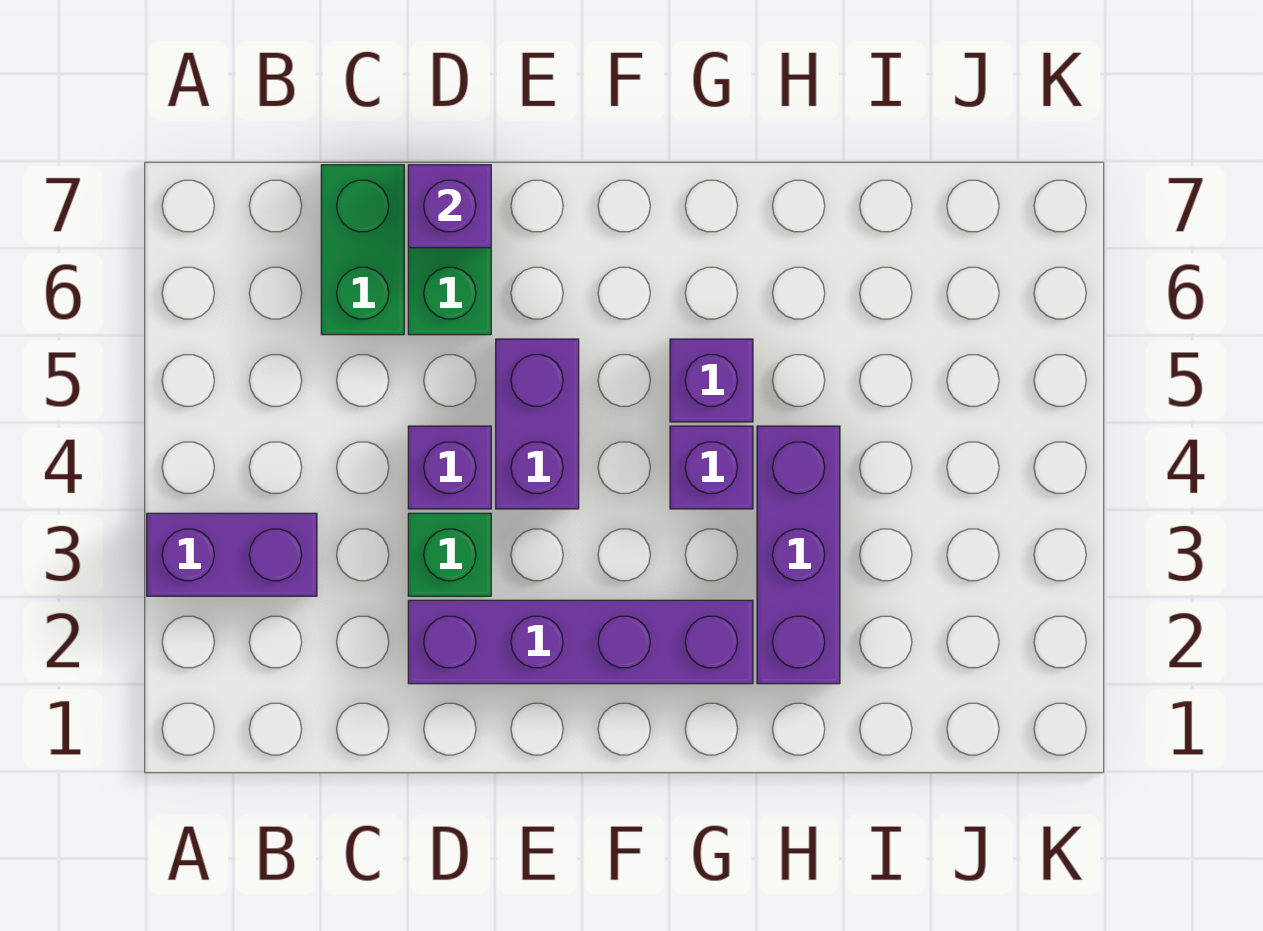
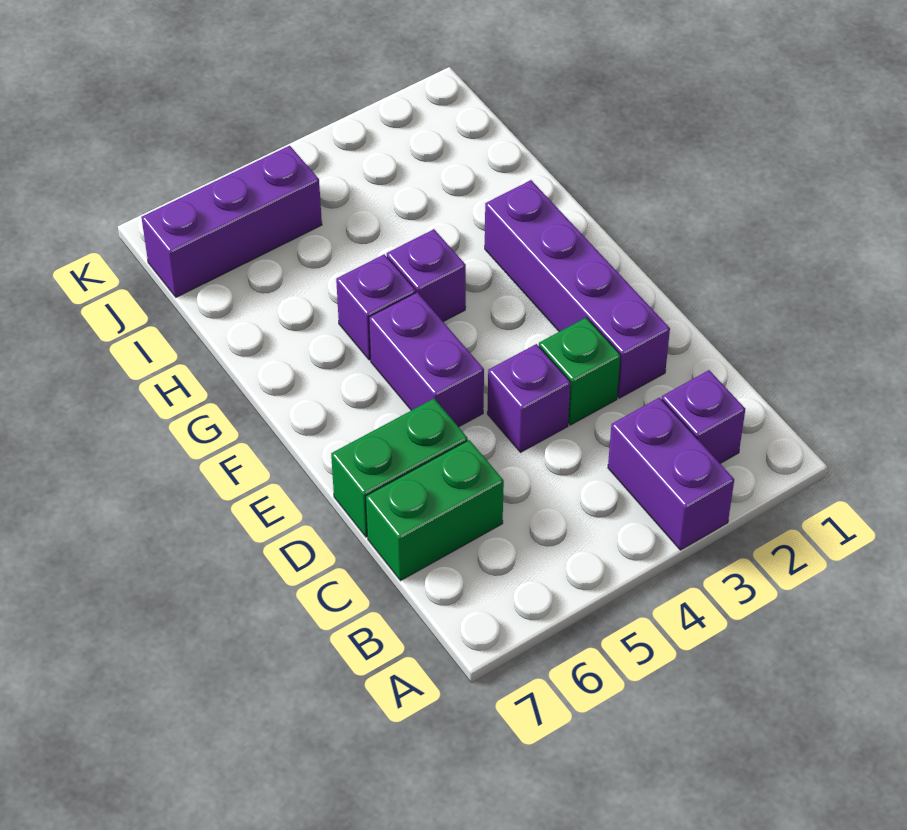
purple brick D7 level 2 -> purple brick B2 level 1
purple brick E4:E5 level 1 -> purple brick E5:F5 level 1
purple brick H2:H4 level 1 -> purple brick J5:J7 level 1

